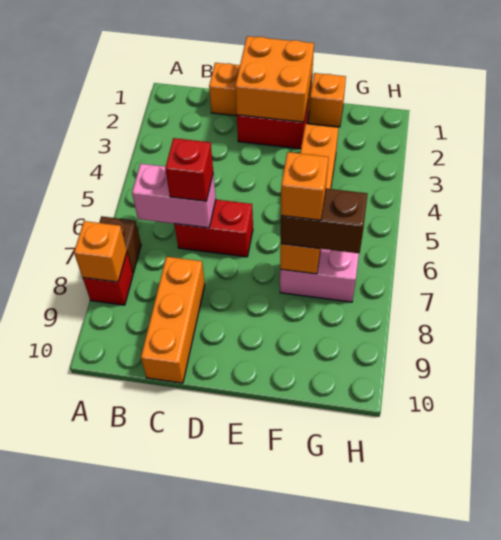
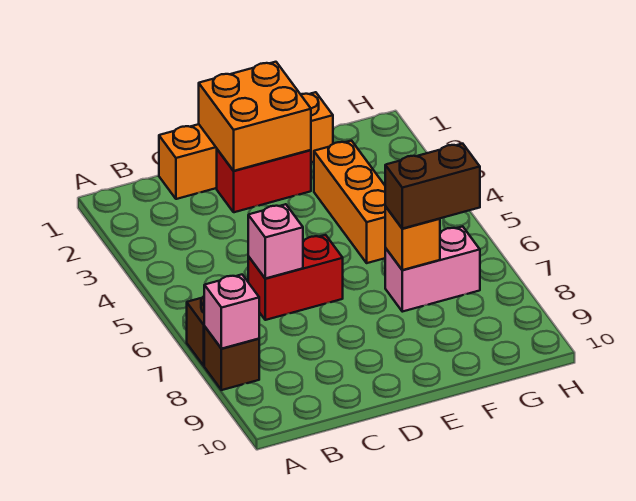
red brick A8 level 1 -> brown brick A8 level 1
orange brick A8 level 2 -> pink brick A8 level 2
pink brick B6:C6 level 2 -> pink brick C6 level 2
red brick C6 level 3 -> none
orange brick C8:C10 level 1 -> none
orange brick F7 level 4 -> none

